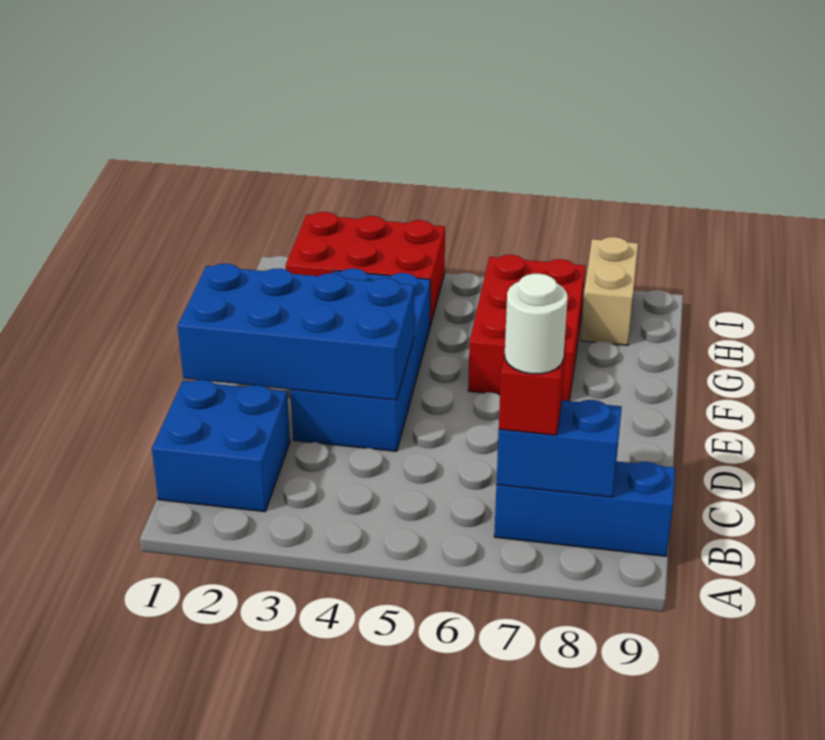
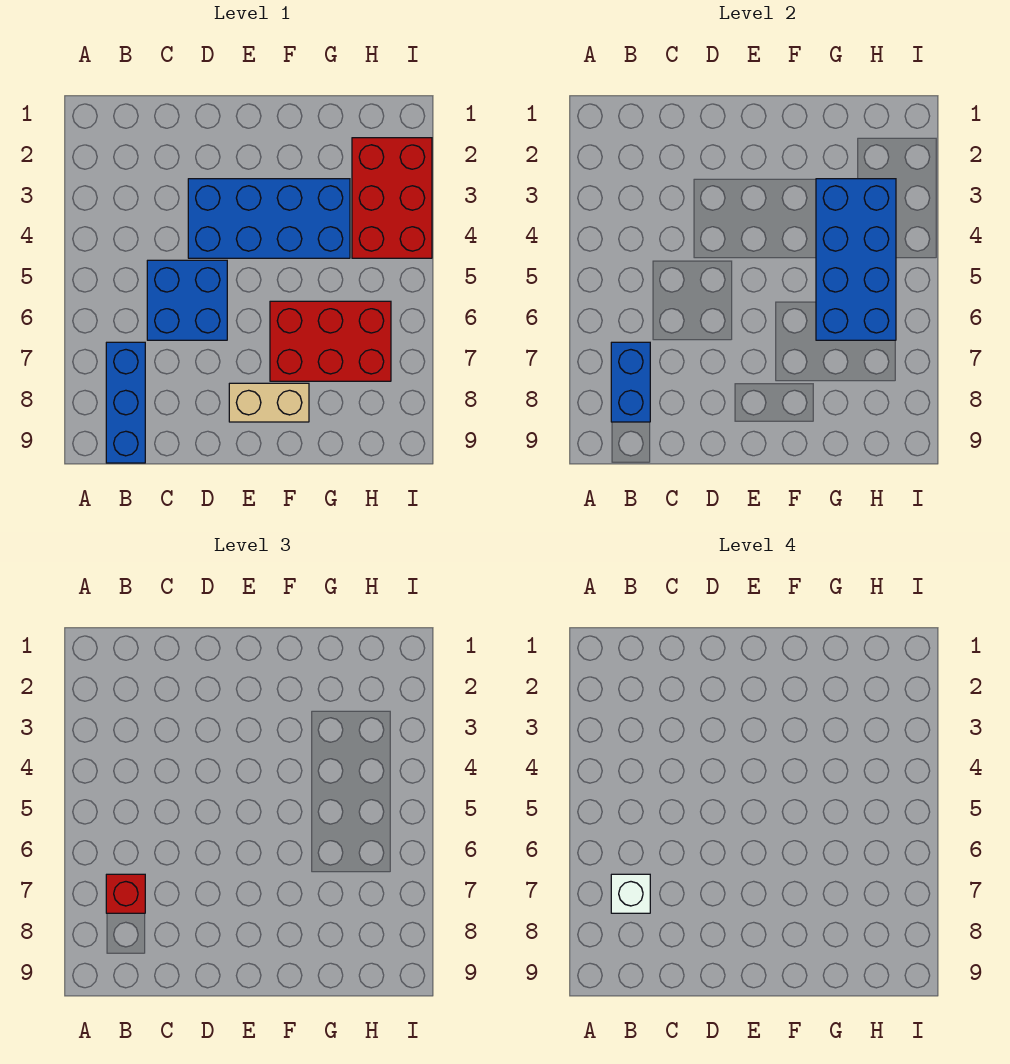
blue brick B1:C2 level 1 -> blue brick C5:D6 level 1
white round brick B7 level 4 -> white brick B7 level 4
blue brick D1:E4 level 2 -> blue brick G3:H6 level 2
tan brick H8:I8 level 1 -> tan brick E8:F8 level 1

